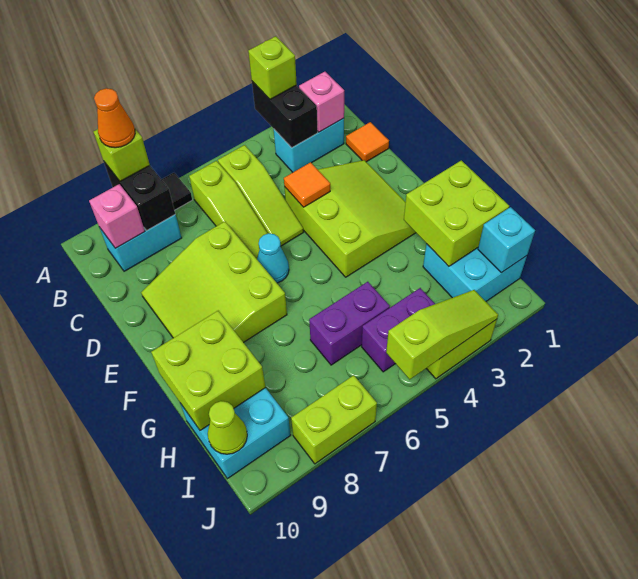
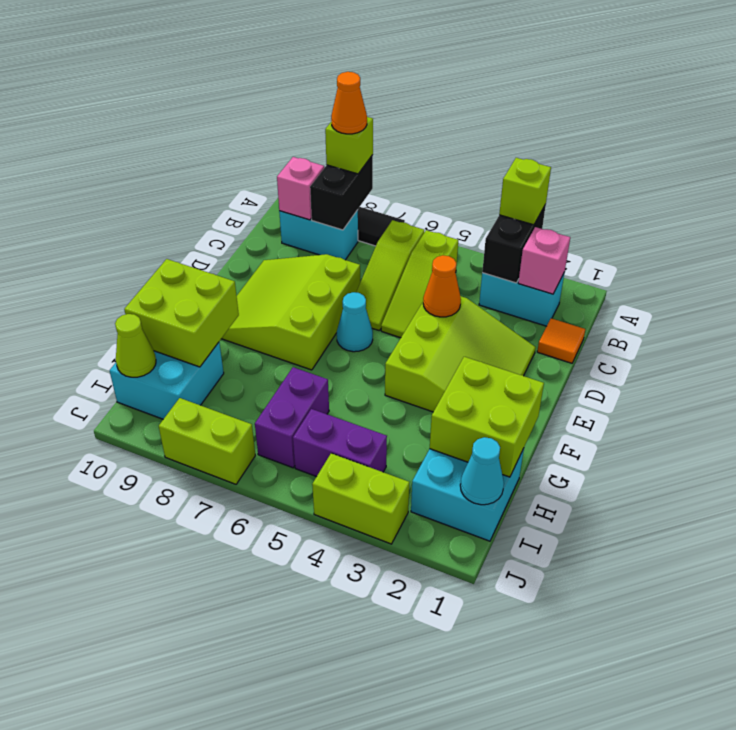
orange tile D4 level 2 -> orange cone D4 level 2
purple brick H5:H6 level 1 -> purple brick H6:I6 level 1
cyan brick I1 level 2 -> cyan cone I1 level 2
lime slope J3:J5 level 2 top 5 -> none

